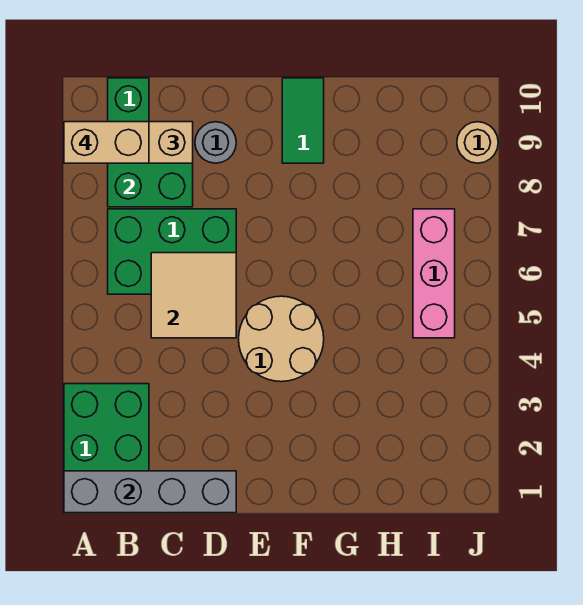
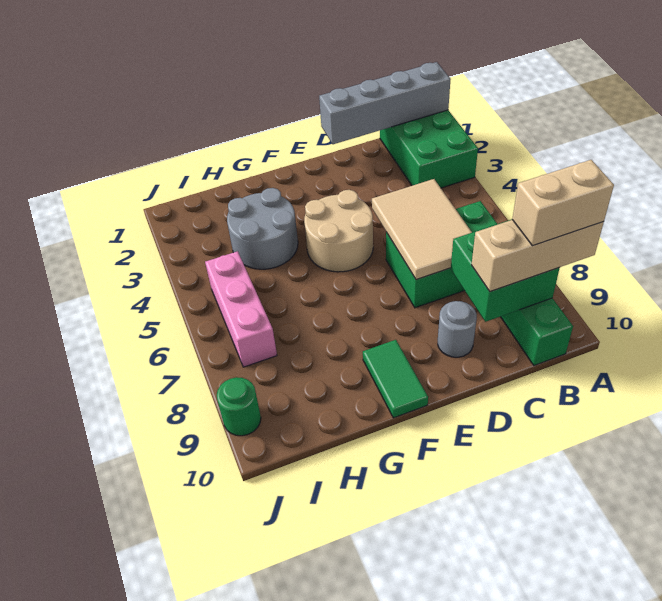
tan tile C5:D6 level 2 -> tan tile C5:D7 level 2
none -> grey round brick G3:H4 level 1
tan round brick J9 level 1 -> green round brick J9 level 1

